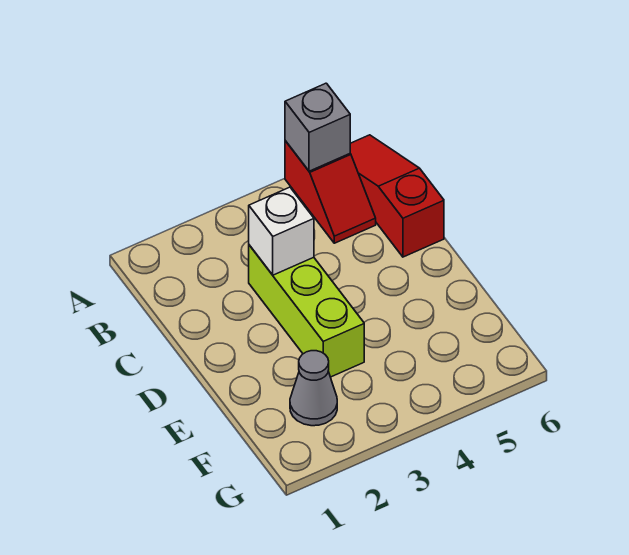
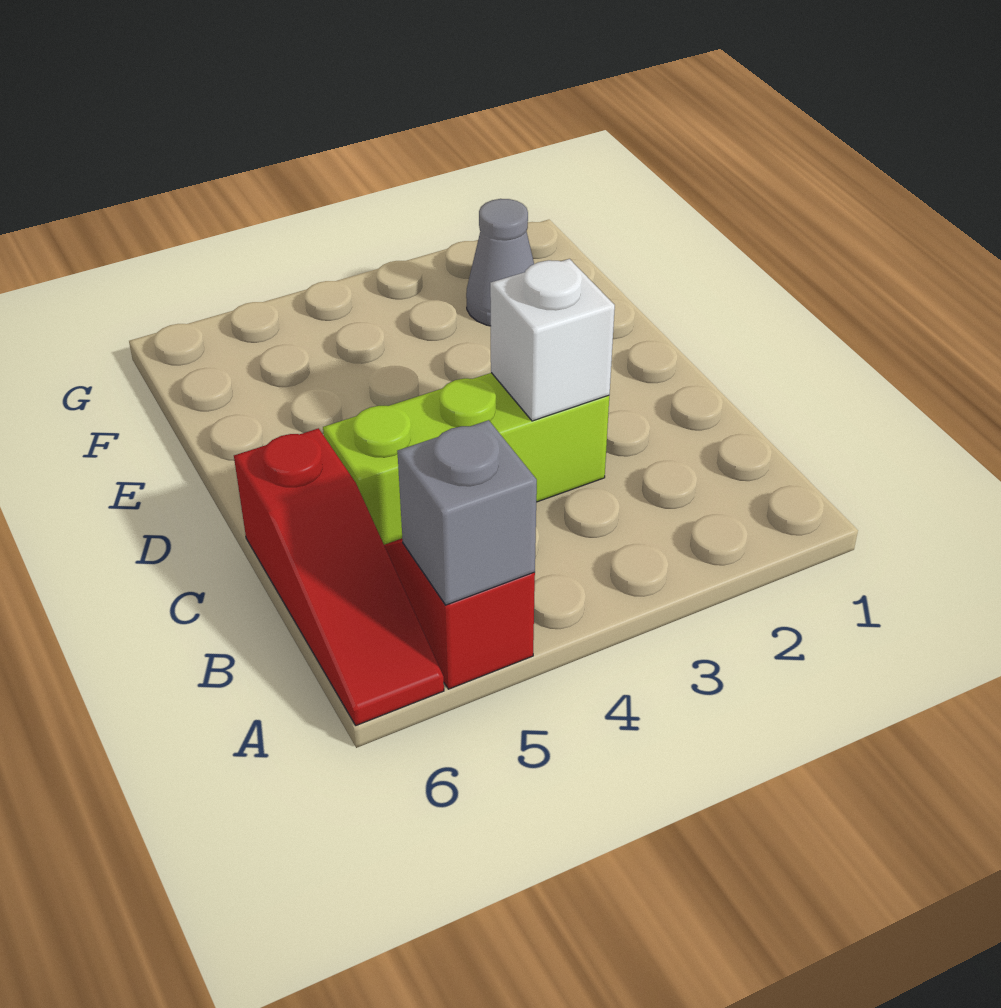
lime brick C3:E3 level 1 -> lime brick C3:C5 level 1

